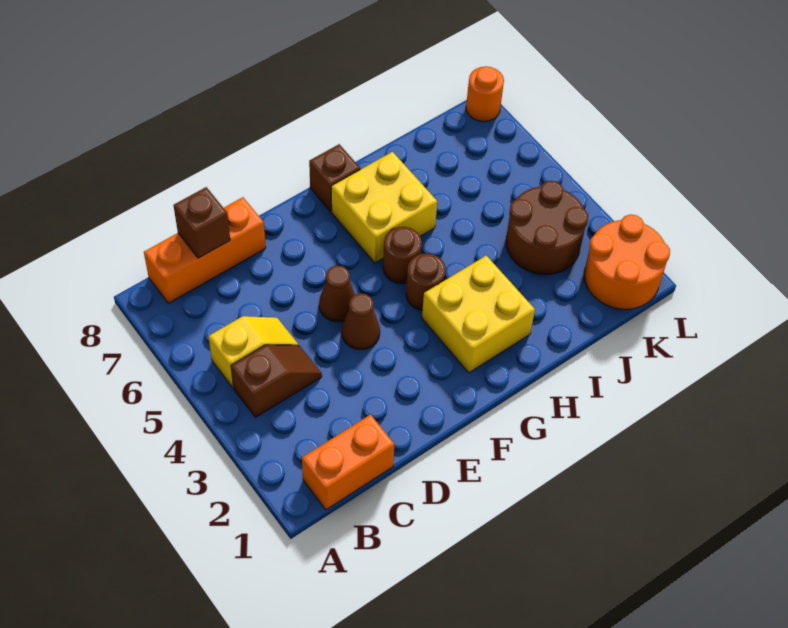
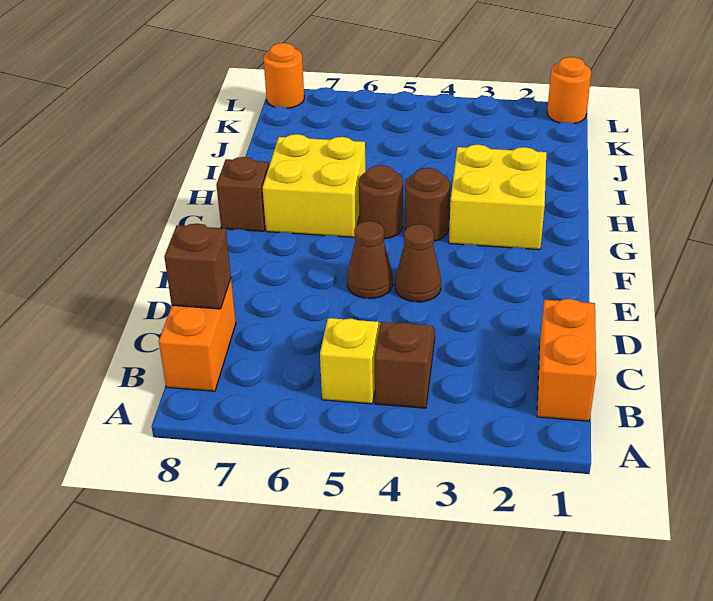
orange brick B8:D8 level 1 -> orange brick B8:C8 level 1
brown round brick J3:K4 level 1 -> none
orange round brick K1:L2 level 1 -> orange round brick L1 level 1

